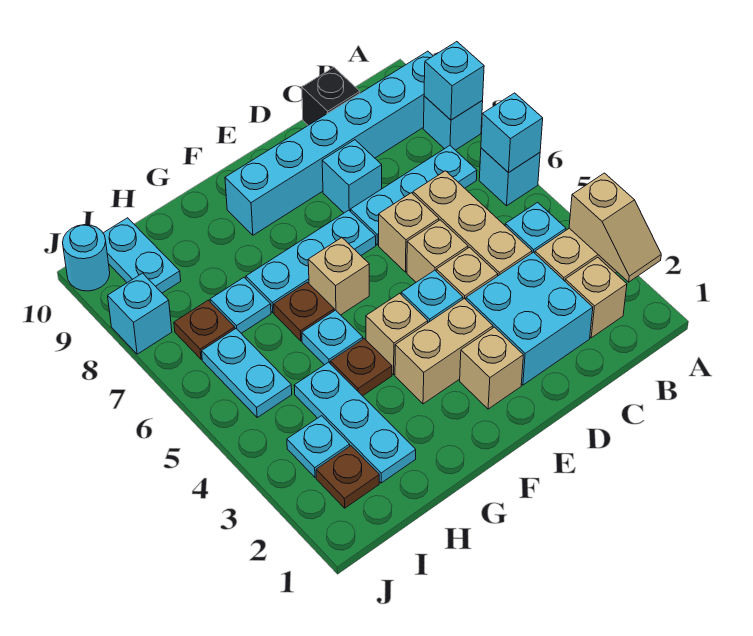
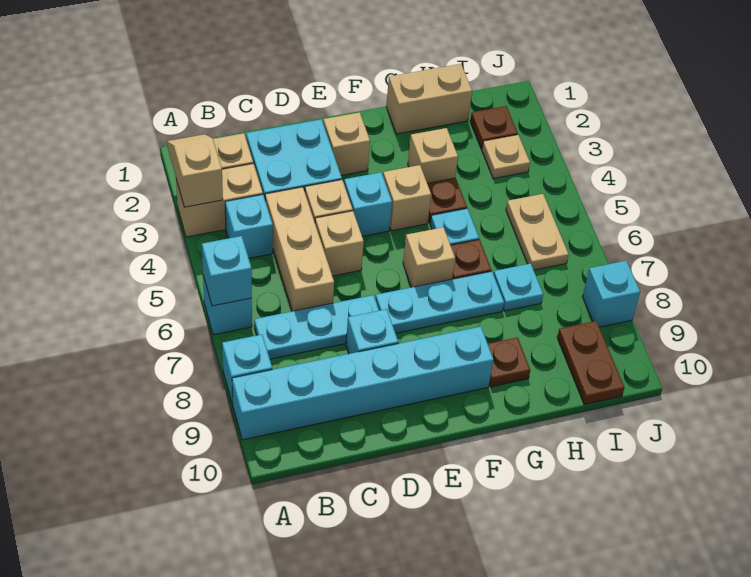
cyan brick A8 level 2 -> none
black brick C10 level 1 -> none
tan brick D6 level 1 -> tan brick G3 level 1
tan brick E3:F3 level 1 -> tan brick G1:H1 level 1
cyan plate H2:H4 level 1 -> none
cyan plate I3 level 1 -> tan plate I3 level 1
cyan plate I5:I6 level 1 -> tan plate I5:I6 level 1
brown plate I7 level 1 -> brown plate G9 level 1
cyan plate I9:I10 level 1 -> brown plate I9:I10 level 1
cyan round brick J10 level 1 -> none

